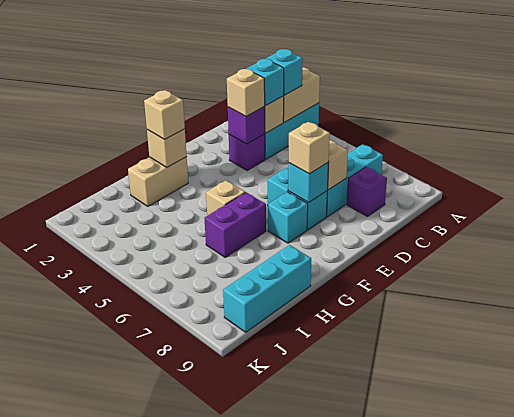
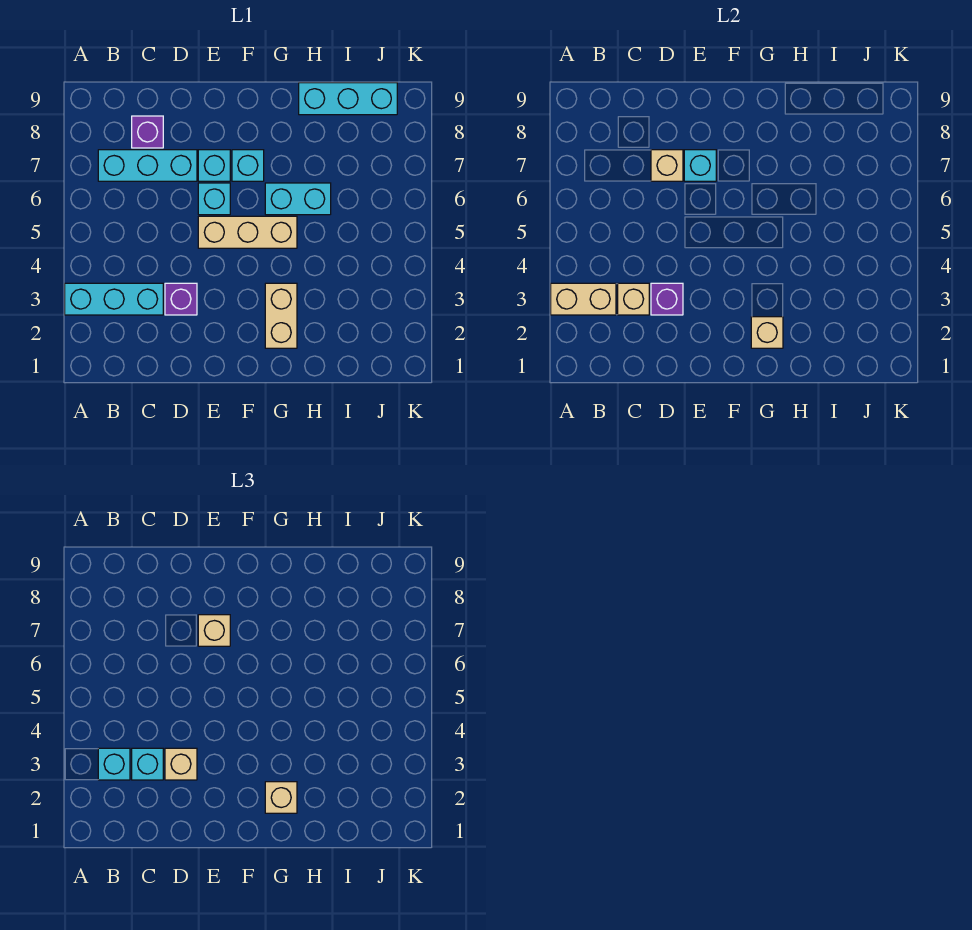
tan brick G2:H2 level 1 -> tan brick G2:G3 level 1
tan brick G5 level 1 -> tan brick E5:G5 level 1
purple brick G6:H6 level 1 -> cyan brick G6:H6 level 1

